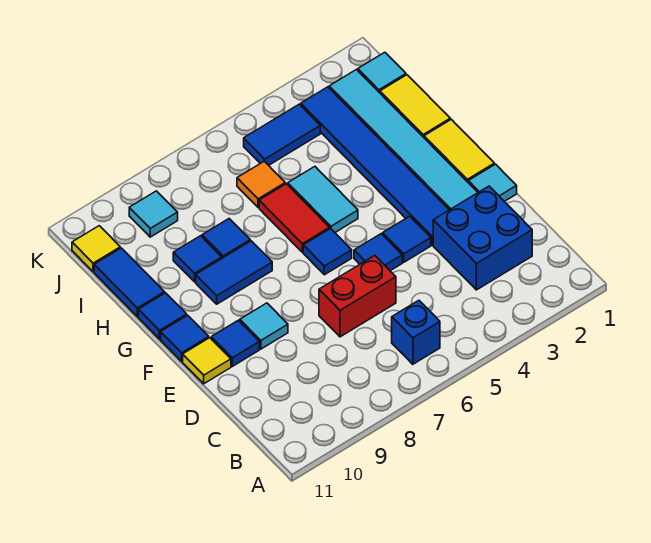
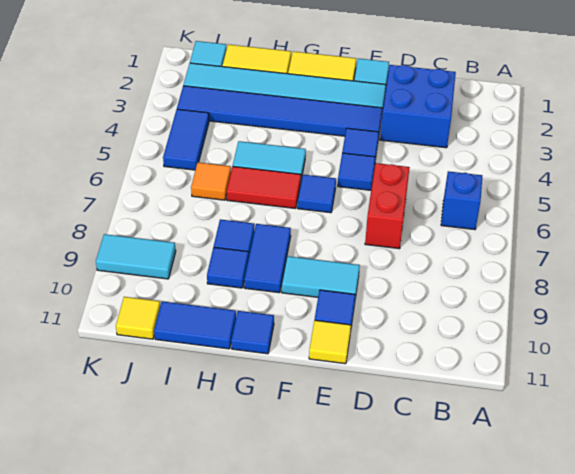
cyan tile E9 level 1 -> cyan tile E9:F9 level 1
blue tile F11 level 1 -> none
cyan tile J9 level 1 -> cyan tile J9:K9 level 1

